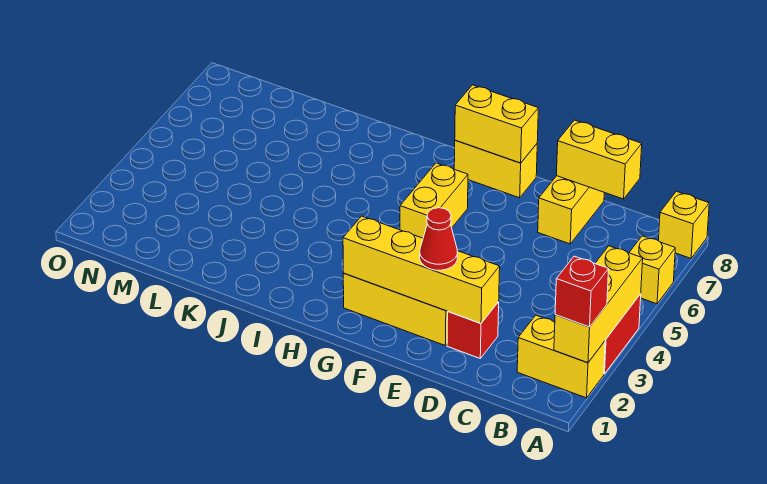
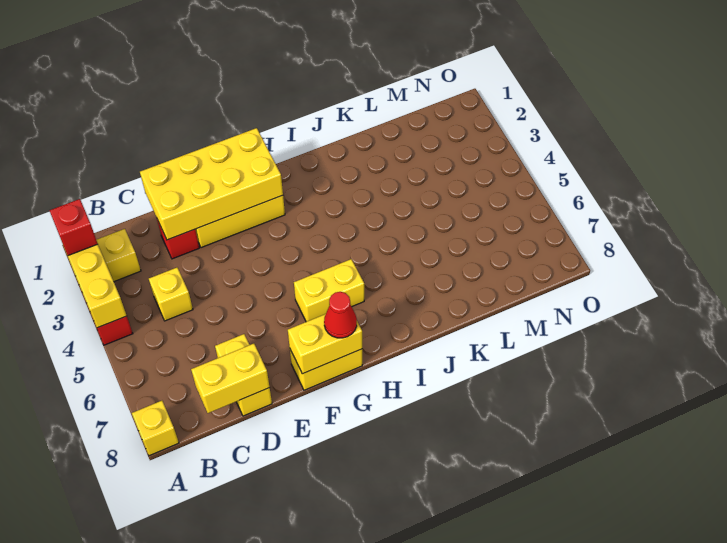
yellow brick A6 level 1 -> yellow brick C4 level 1
yellow brick D2:G2 level 2 -> yellow brick D1:G2 level 2
red cone E2 level 3 -> red cone G8 level 3
yellow brick G5:G6 level 1 -> yellow brick G6:H6 level 1

